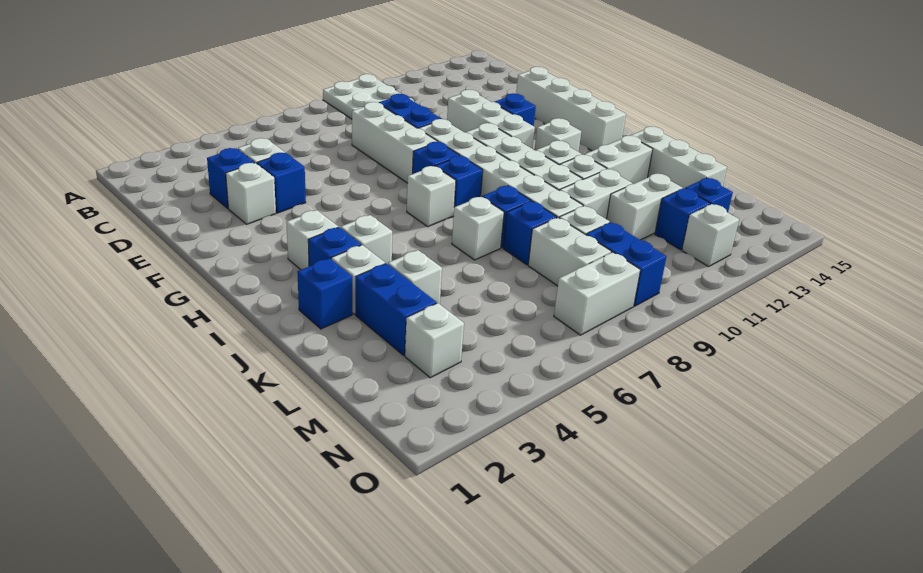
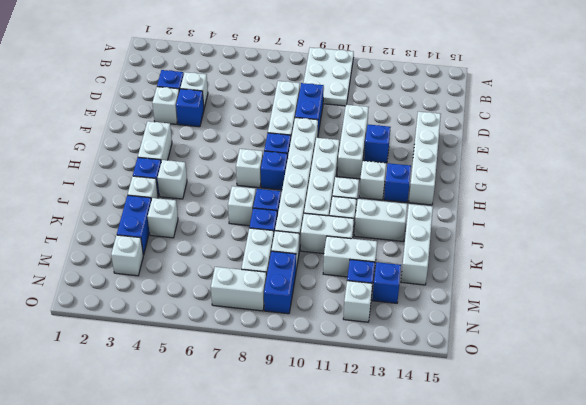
white brick H3 level 1 -> white brick G3:H3 level 1
blue brick J2 level 1 -> blue brick H13 level 1

